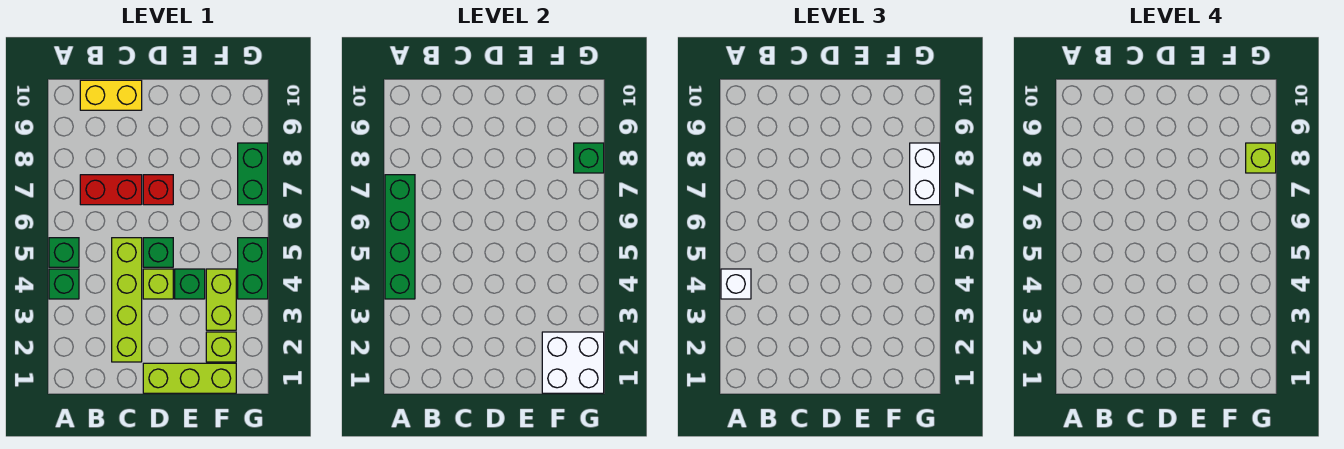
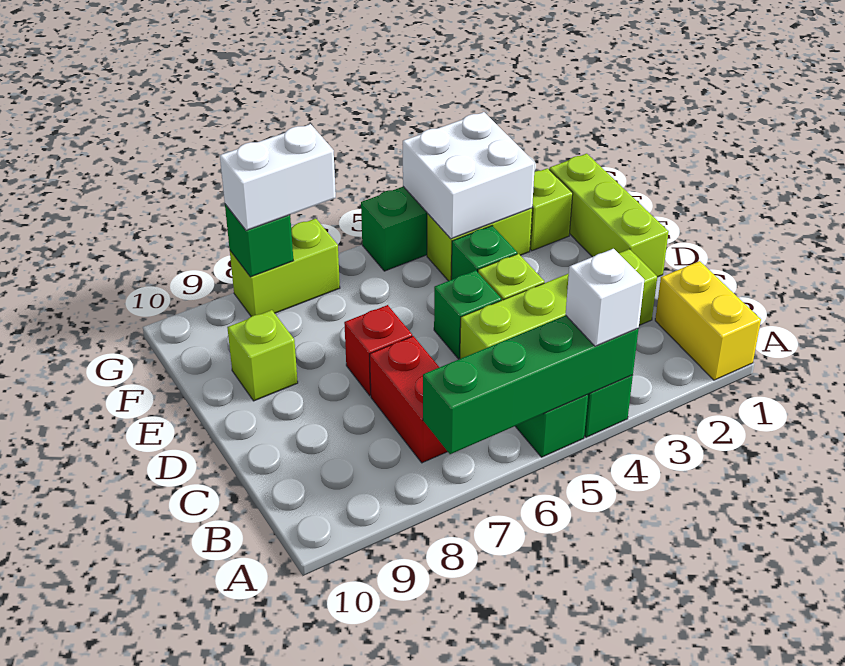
yellow brick B10:C10 level 1 -> yellow brick A1:B1 level 1
white brick F1:G2 level 2 -> white brick F3:G4 level 2
green brick G7:G8 level 1 -> lime brick G7:G8 level 1
lime brick G8 level 4 -> lime brick E9 level 1

